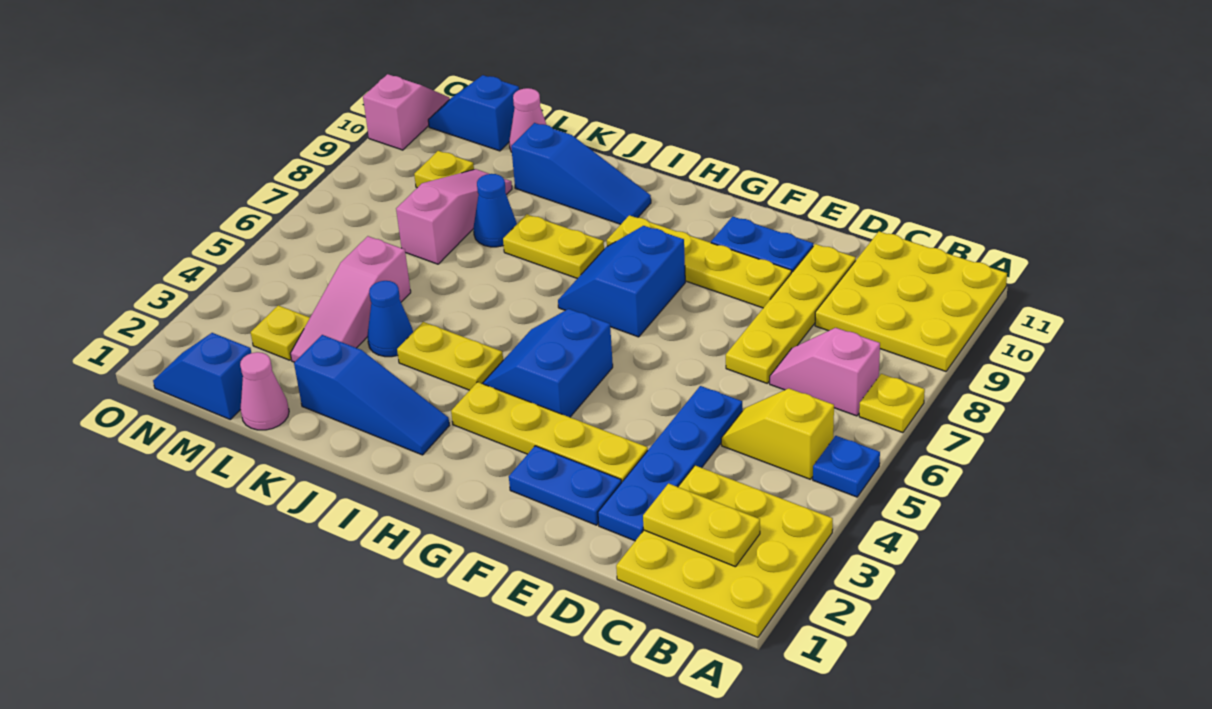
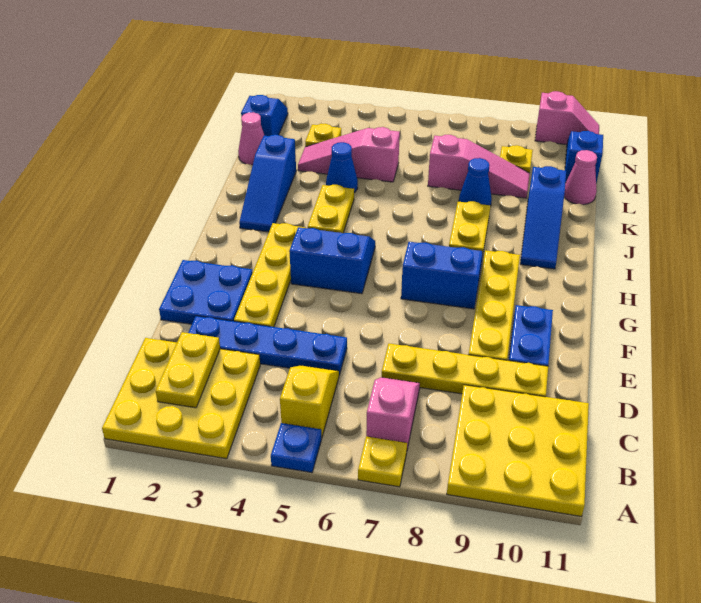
blue plate E2:F2 level 1 -> blue plate E1:F2 level 1

